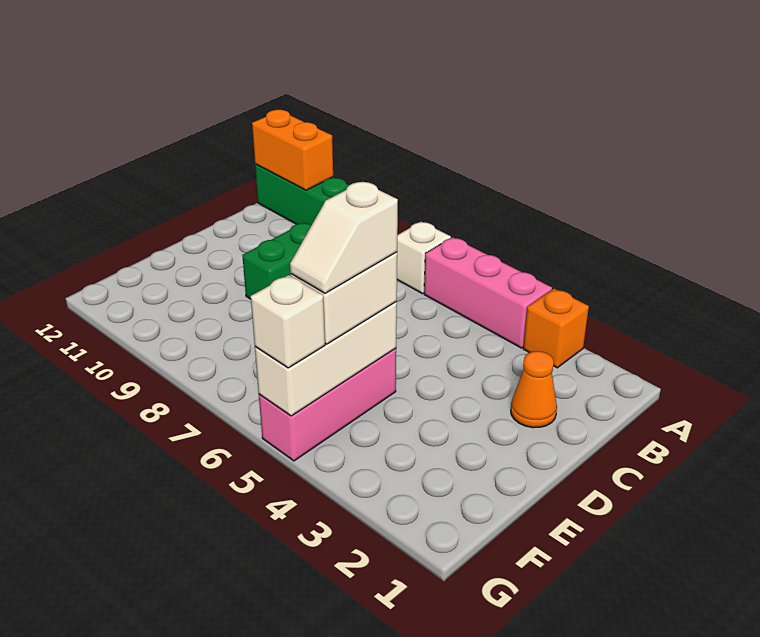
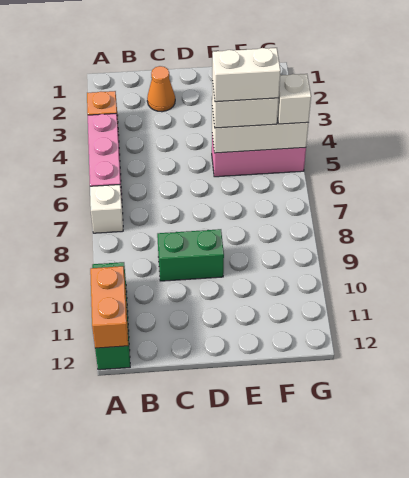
white slope E5:F5 level 4 top E -> white brick E5:F5 level 4

